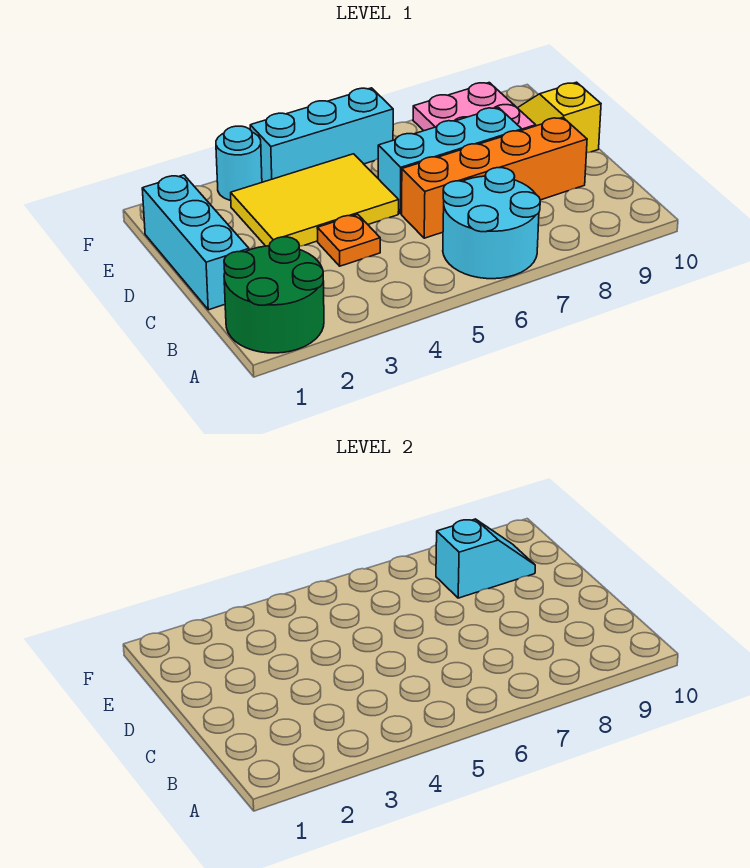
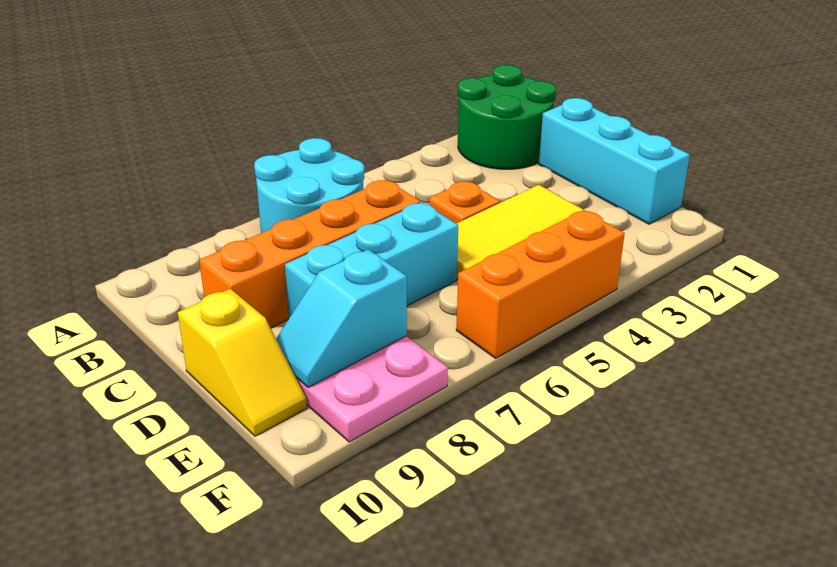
cyan round brick F3 level 1 -> none
cyan brick F4:F6 level 1 -> orange brick F4:F6 level 1

